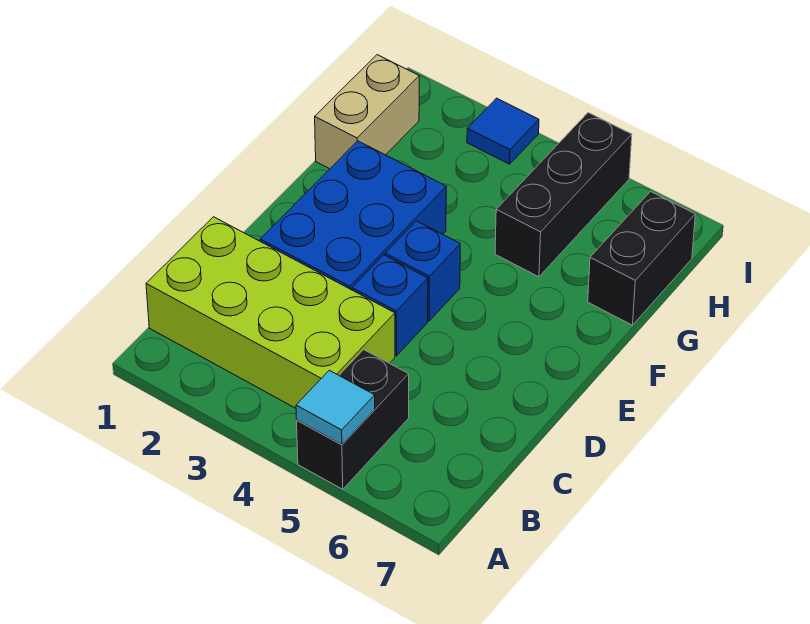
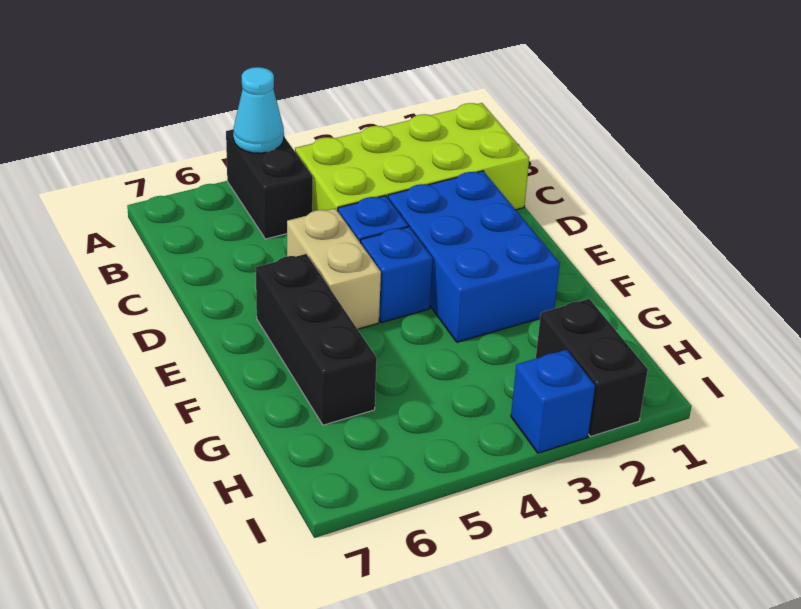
cyan tile A5 level 2 -> cyan cone A5 level 2
tan brick G1:H1 level 1 -> tan brick D5:E5 level 1
black brick G5:I5 level 1 -> black brick E6:G6 level 1
black brick G7:H7 level 1 -> black brick H2:I2 level 1
blue tile I3 level 1 -> blue brick I3 level 1

